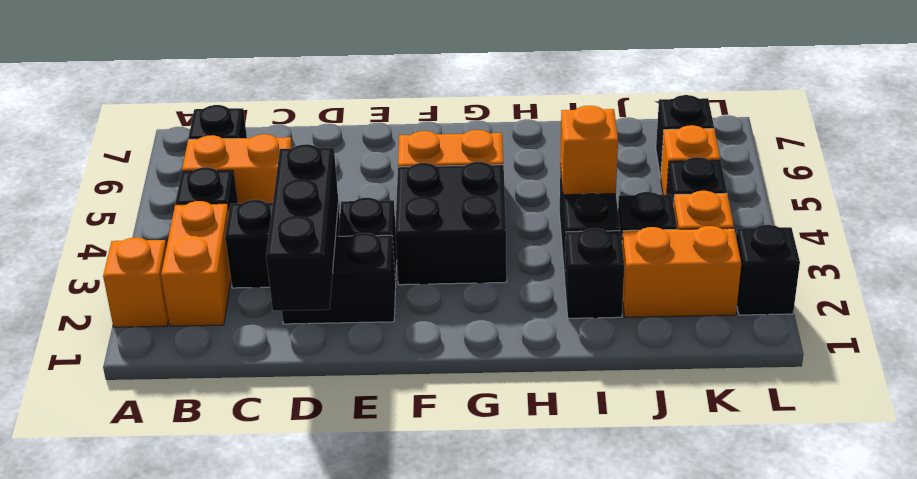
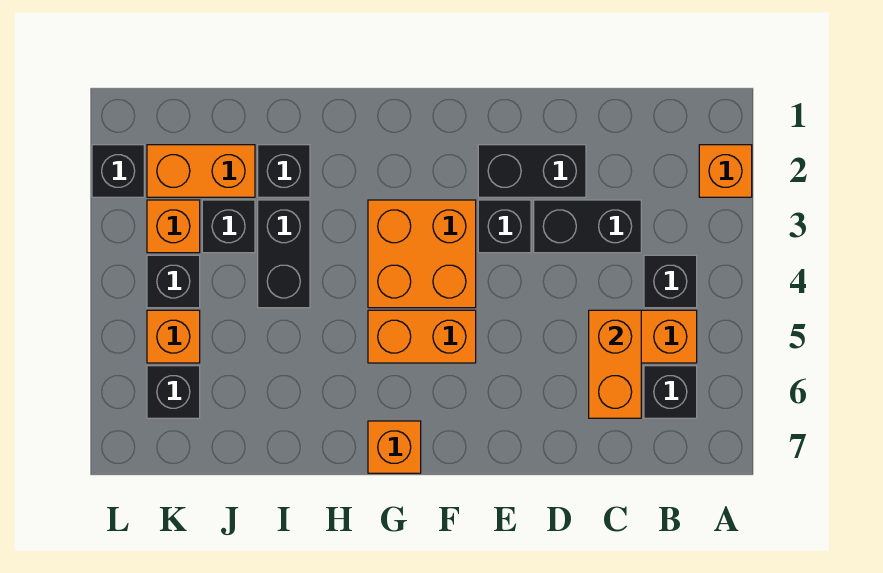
orange brick B2:B3 level 1 -> orange brick C5:C6 level 2
black brick D1:D3 level 2 -> none
black brick F3:G4 level 1 -> orange brick F3:G4 level 1
orange brick I4 level 2 -> orange brick G7 level 1

